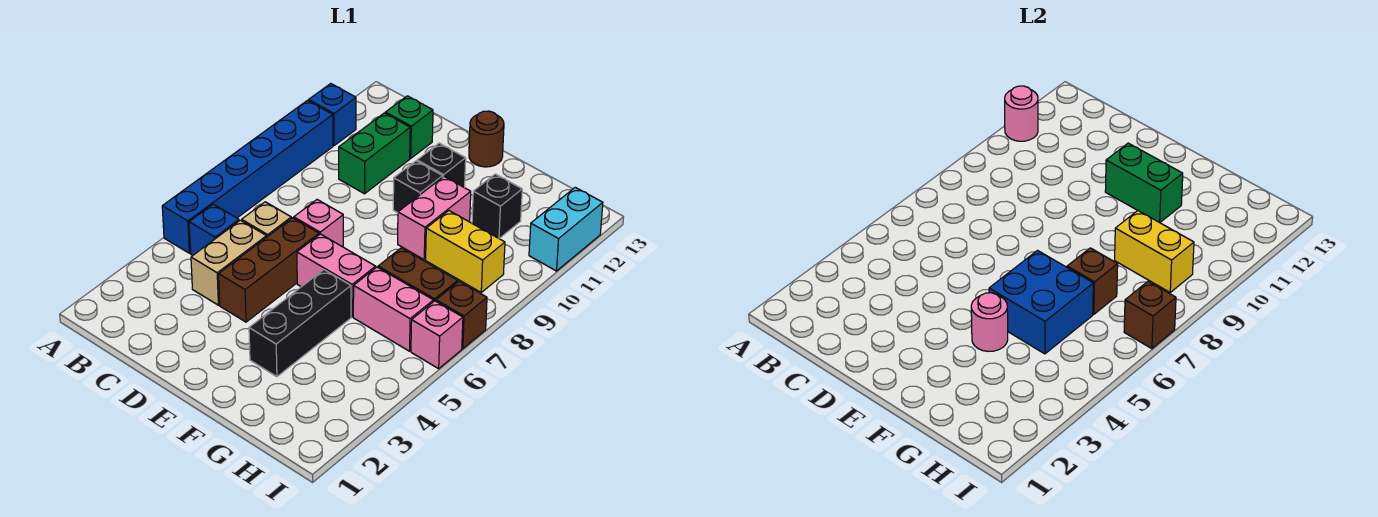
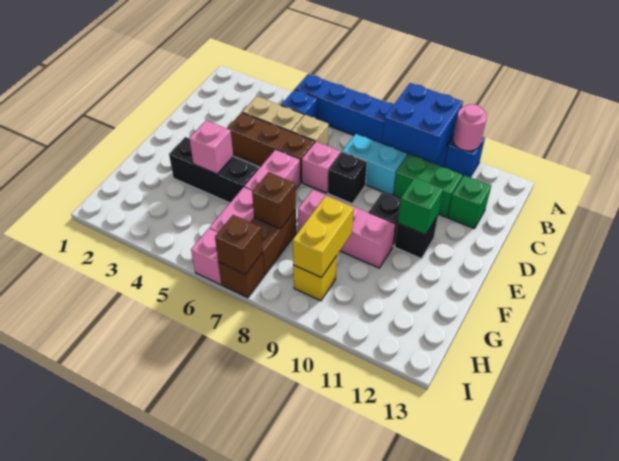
green brick E11:F11 level 2 -> green brick E11 level 2
brown round brick E13 level 1 -> none
pink round brick F4 level 2 -> pink brick F4 level 2
blue brick F5:G6 level 2 -> blue brick A9:B10 level 2
pink brick F9:F10 level 1 -> pink brick F8:F10 level 1
yellow brick G9:H9 level 1 -> yellow brick H9 level 1
black brick G11 level 1 -> black brick D8 level 1
cyan brick I11:I12 level 1 -> cyan brick C8:C9 level 1

